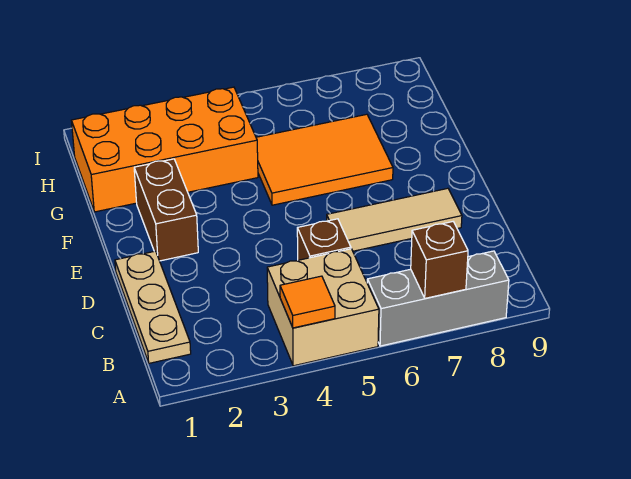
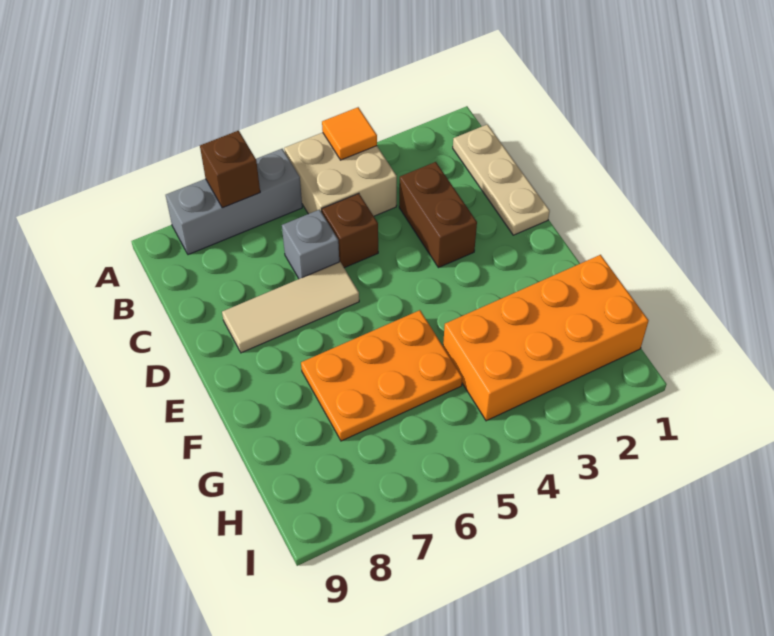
none -> grey brick C6 level 1
brown brick E2:F2 level 1 -> brown brick C3:D3 level 1
orange tile F5:G7 level 1 -> orange plate F5:G7 level 1

